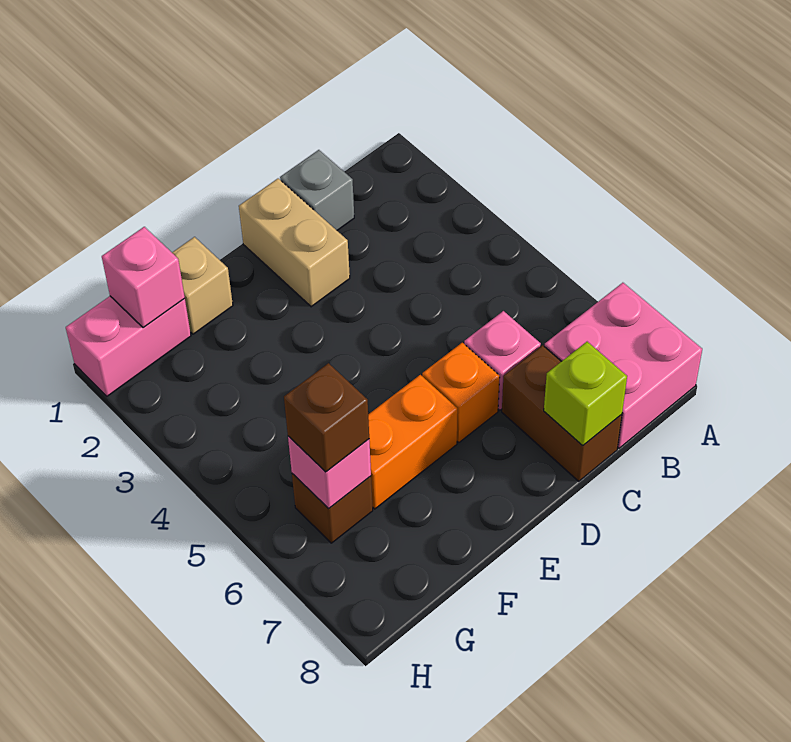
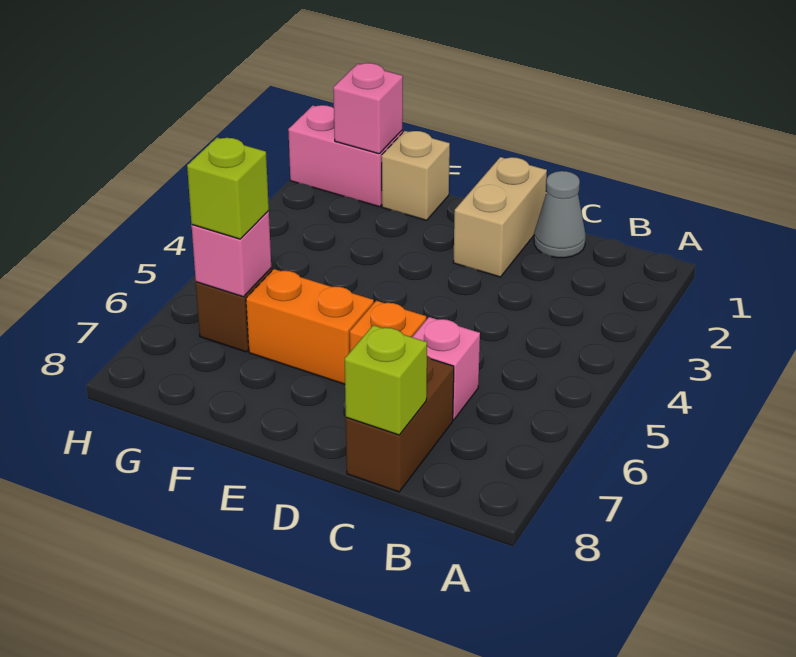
pink brick A7:B8 level 1 -> none
grey brick C1 level 1 -> grey cone C1 level 1
brown brick G6 level 3 -> lime brick G6 level 3

